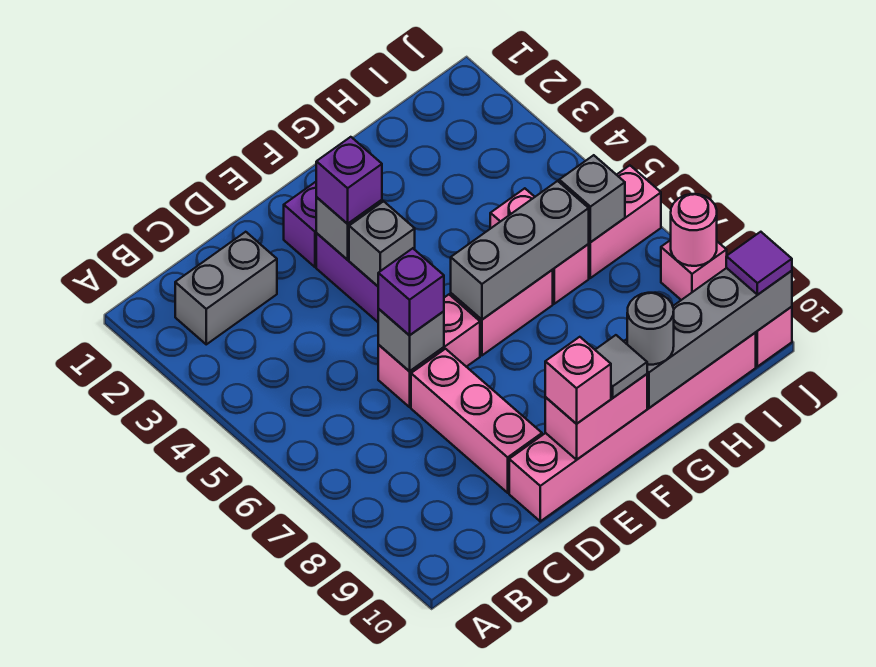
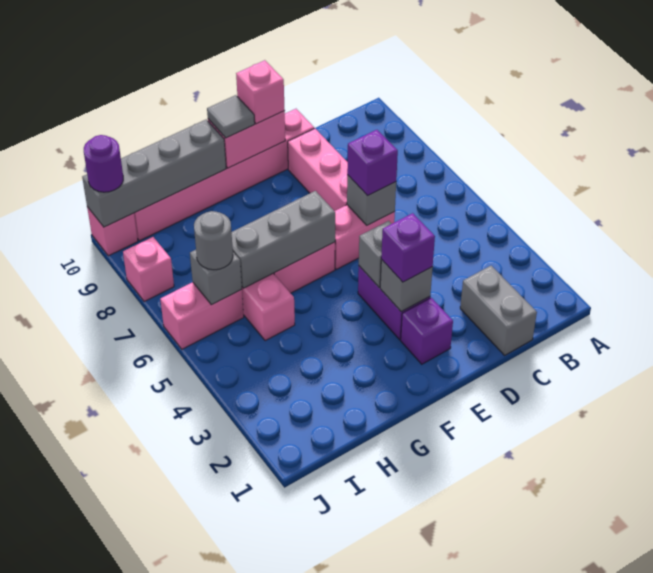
grey brick B2:C2 level 1 -> grey brick C1:C2 level 1
grey round brick G10 level 3 -> grey round brick I6 level 3
pink round brick J8 level 2 -> none
purple tile J10 level 3 -> purple round brick J10 level 3

